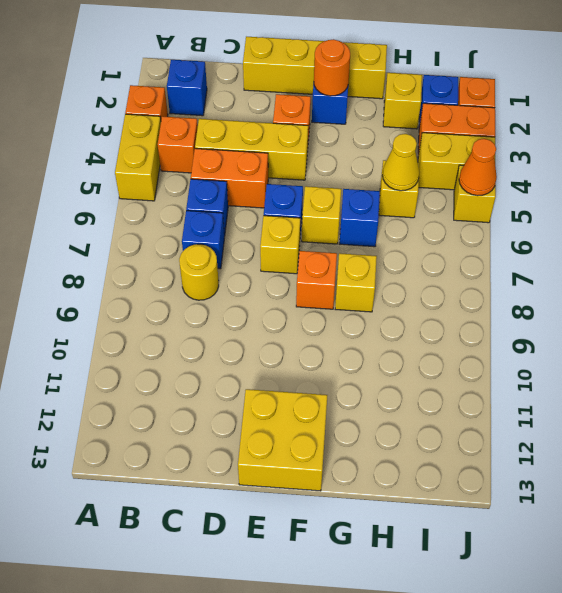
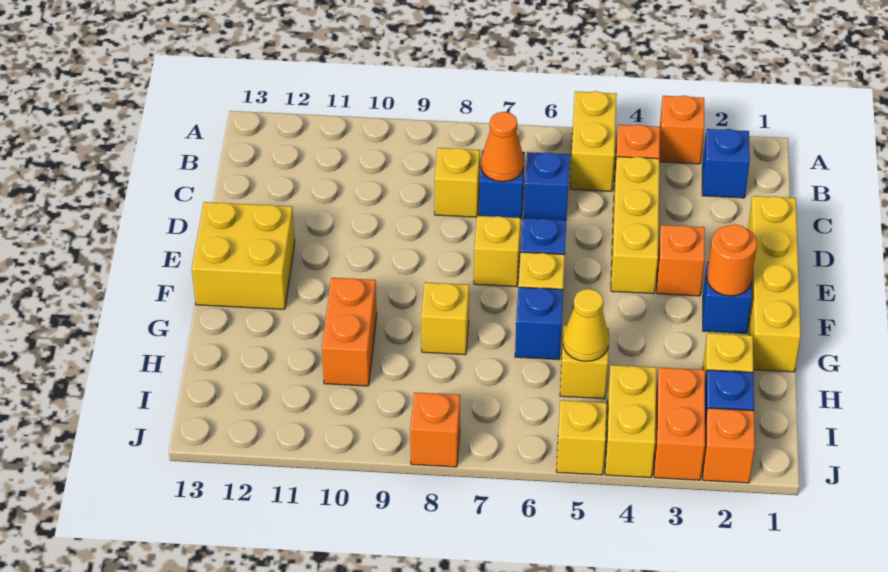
yellow brick A4:A5 level 1 -> yellow brick A5:B5 level 1
orange brick C5:D5 level 1 -> orange brick G10:H10 level 1
yellow round brick C8 level 1 -> yellow brick C8 level 1
orange brick F8 level 1 -> orange brick J8 level 1
orange cone J5 level 2 -> orange cone C7 level 2

